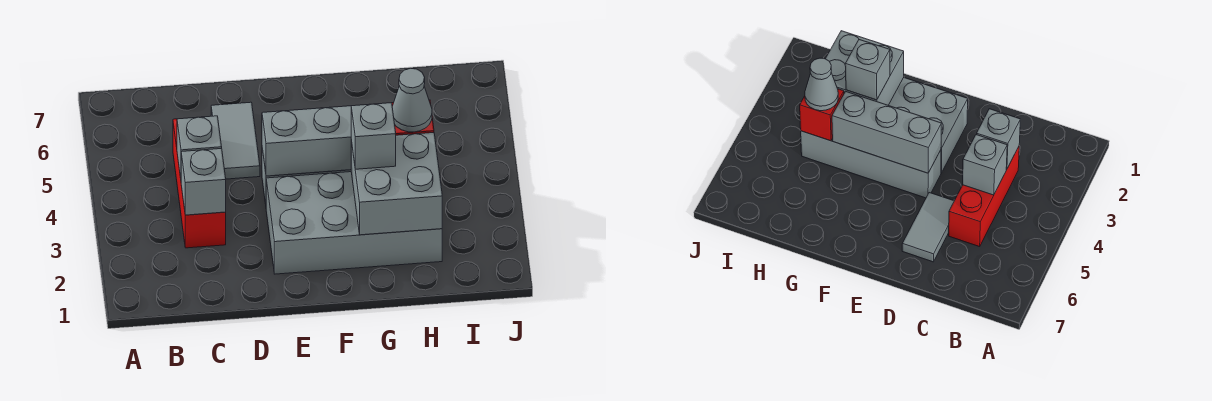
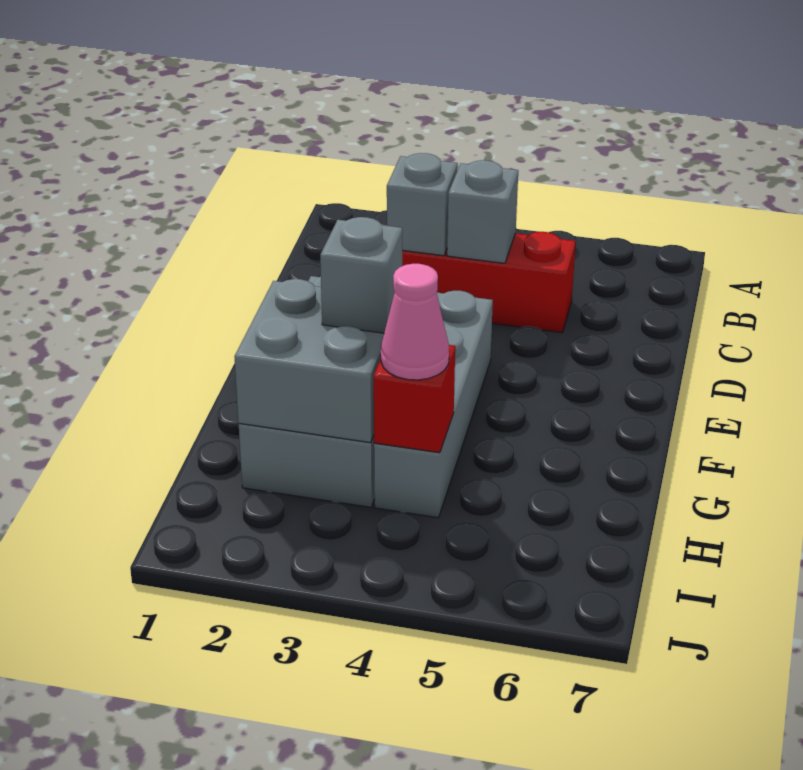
grey tile D5:D6 level 1 -> none
grey brick E4:G4 level 2 -> none
grey cone H4 level 3 -> pink cone H4 level 3

